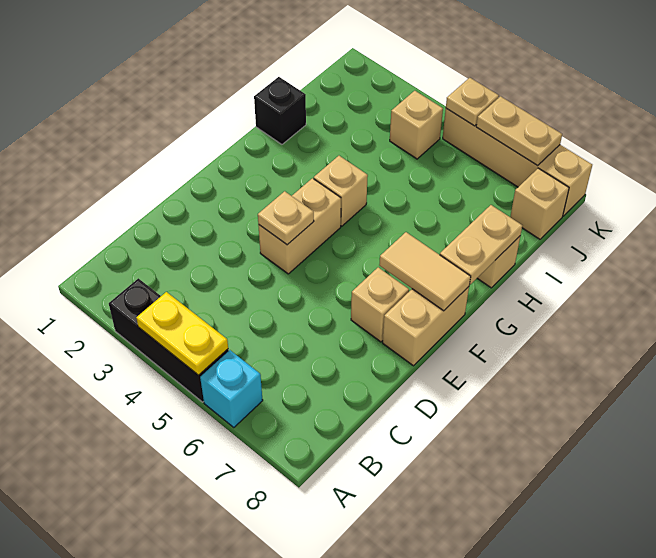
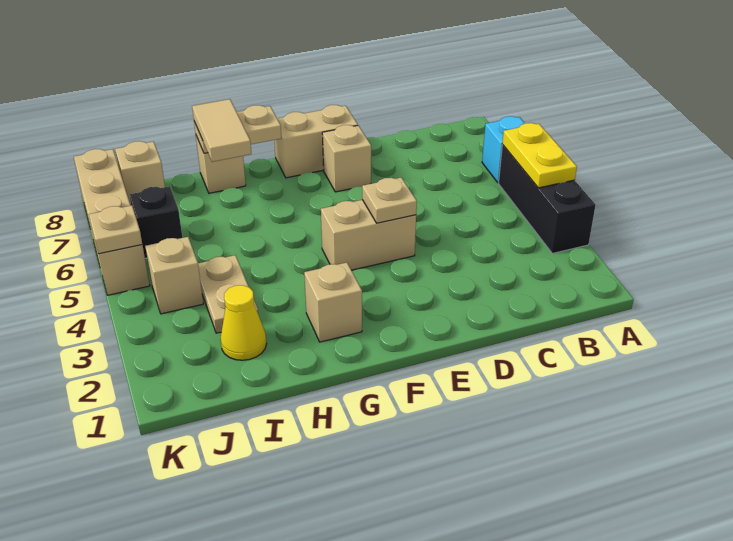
tan tile F7:F8 level 2 -> tan tile H7:H8 level 3
tan brick G4 level 1 -> tan brick G2 level 1
black brick H1 level 1 -> black brick J6 level 1
none -> yellow cone I2 level 1
tan plate K6:K7 level 2 -> tan plate I3:I4 level 1

